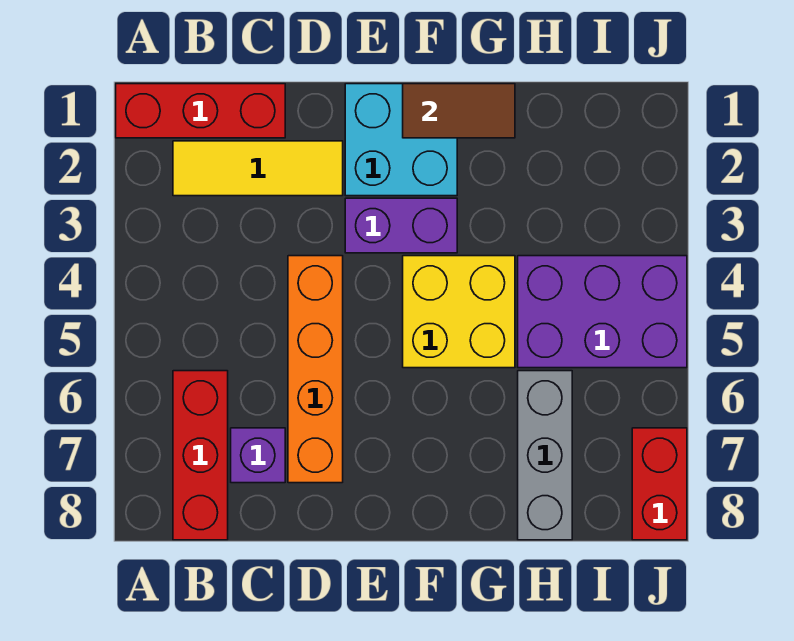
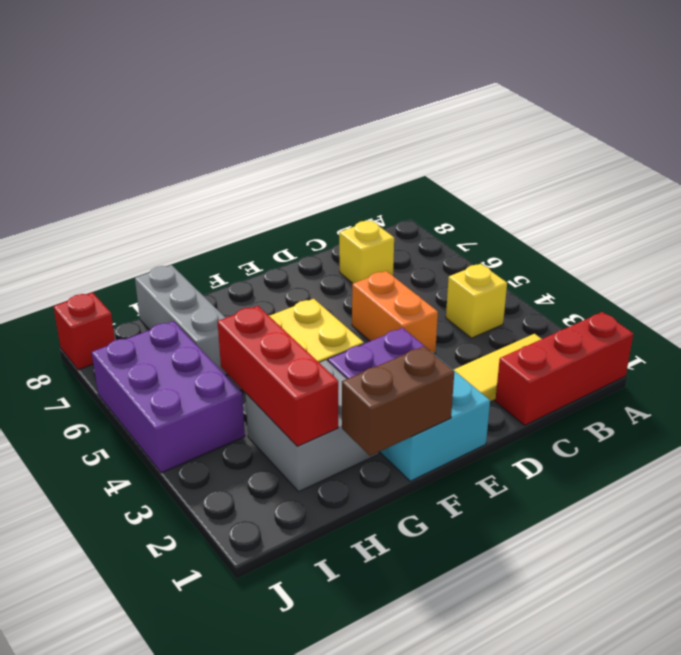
none -> yellow brick B4 level 1
red brick B6:B8 level 1 -> red brick H2:H4 level 2
purple brick C7 level 1 -> yellow brick C7 level 1
orange brick D4:D7 level 1 -> orange brick D4:D5 level 1
brown tile F1:G1 level 2 -> brown brick F1:G1 level 2
none -> grey brick G2:H3 level 1
purple brick H4:J5 level 1 -> purple brick I4:J6 level 1
red brick J7:J8 level 1 -> red brick J8 level 1

